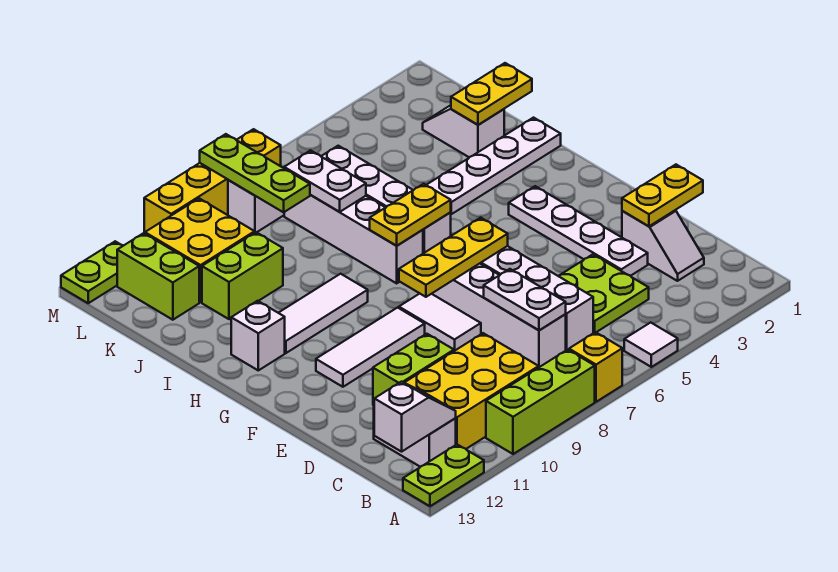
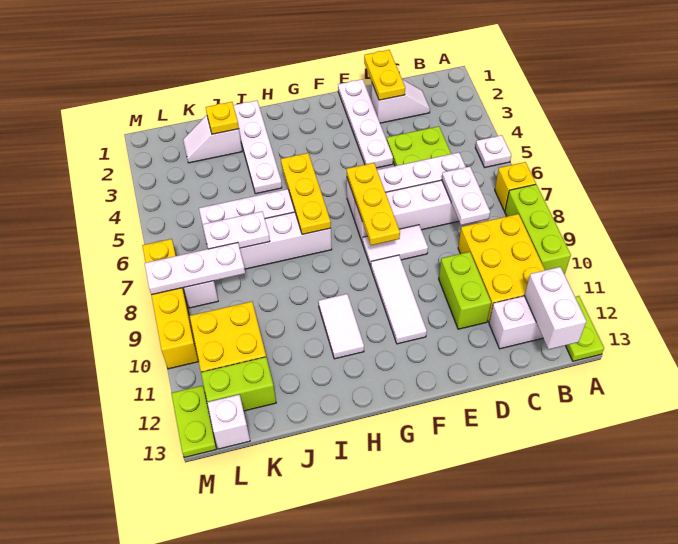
white tile A5 level 1 -> white plate A5 level 1
white slope B12:B13 level 2 top 13 -> white brick B12:B13 level 2
white plate C7:D7 level 2 -> white plate C7:C8 level 2
white plate D3:G3 level 1 -> white plate E1:E4 level 1
yellow plate H6:H7 level 2 -> yellow plate H5:H7 level 2
white tile H9:H11 level 1 -> white tile H10:H11 level 1
white brick H12 level 1 -> white brick L13 level 1
yellow plate J1:J2 level 2 -> yellow plate J2 level 2
lime brick J10:J11 level 1 -> none
lime plate K8:M8 level 2 -> white plate K8:M8 level 2

